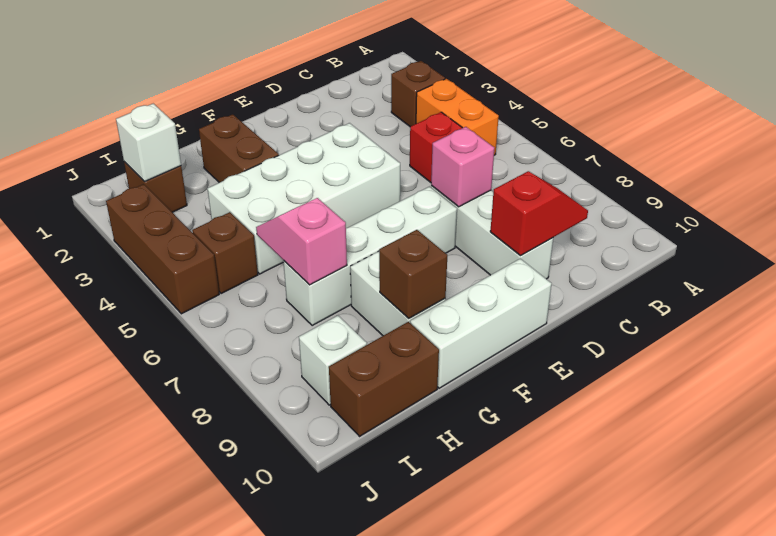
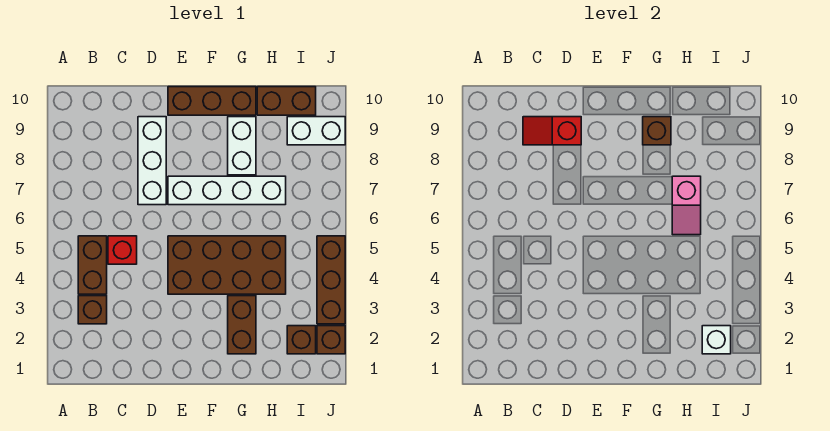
orange brick B4:B5 level 1 -> brown brick B4:B5 level 1
pink brick D7 level 2 -> none
white brick E4:H5 level 1 -> brown brick E4:H5 level 1
white brick E10:G10 level 1 -> brown brick E10:G10 level 1
brown brick I5 level 1 -> brown brick J2 level 1
white brick I9 level 1 -> white brick I9:J9 level 1

